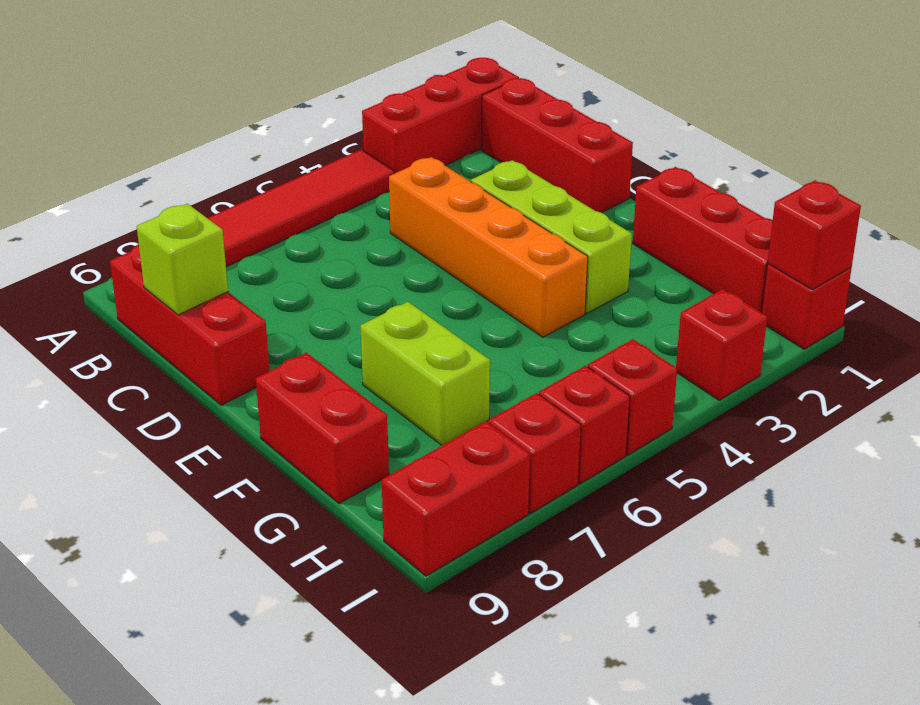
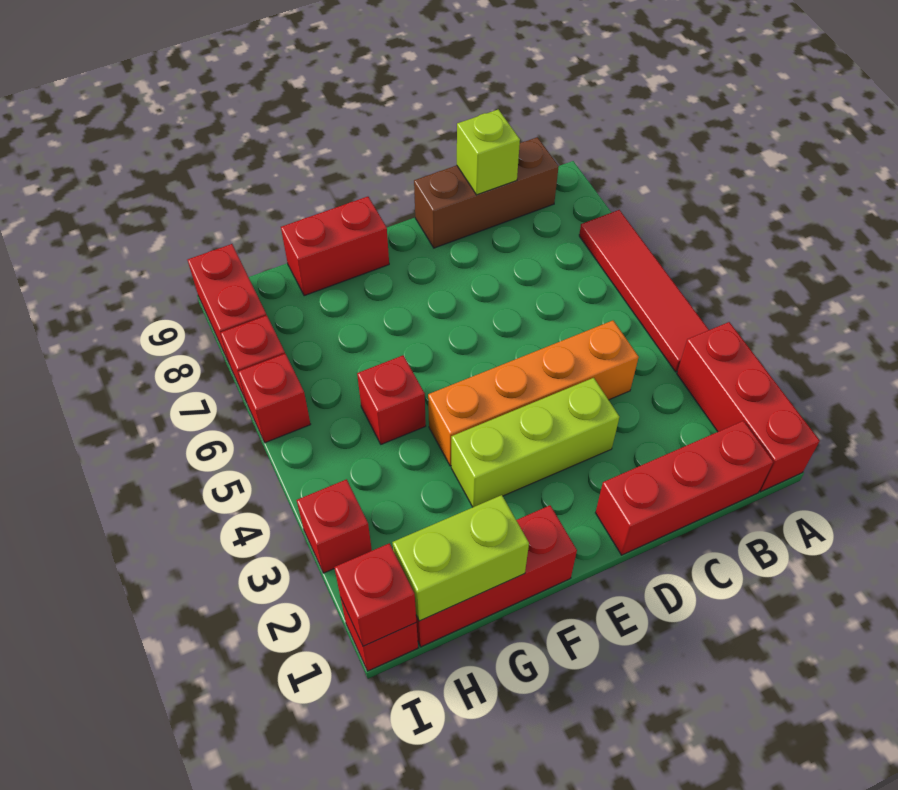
red brick B9:D9 level 1 -> brown brick B9:D9 level 1
lime brick F7:G7 level 1 -> lime brick G1:H1 level 2
red brick I5 level 1 -> red brick G5 level 1

